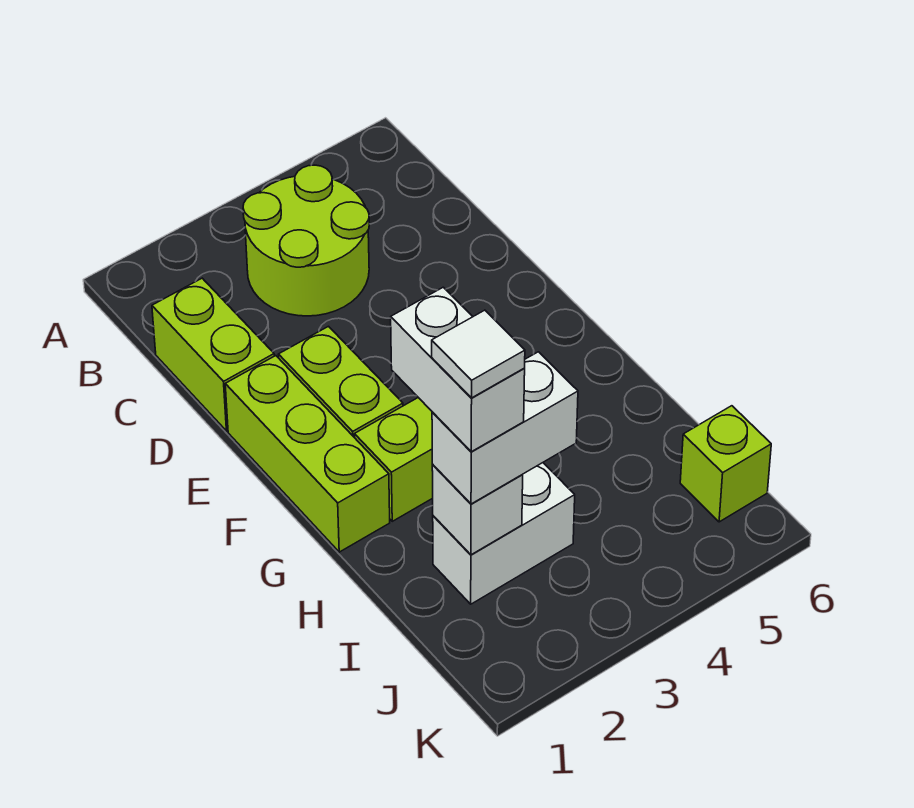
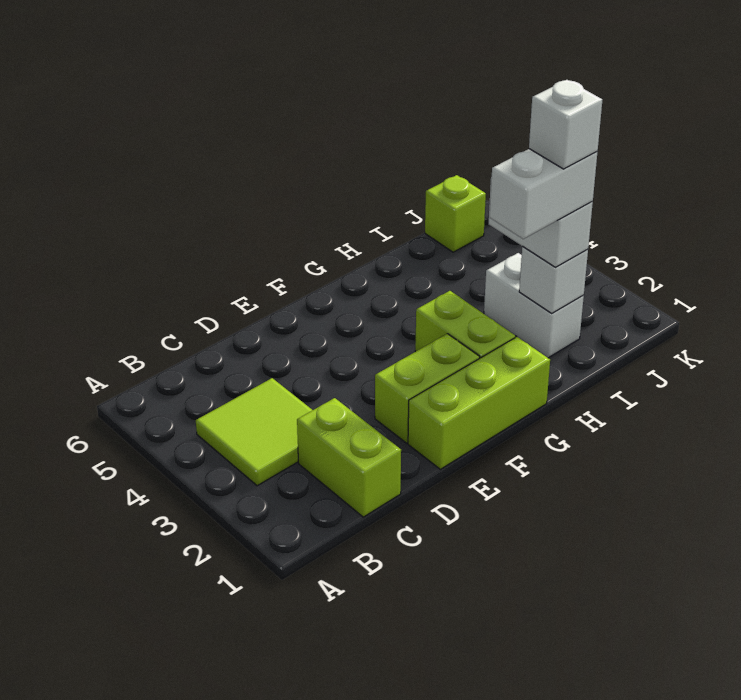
lime round brick B3:C4 level 1 -> lime tile B3:C4 level 1
lime brick C1:D1 level 1 -> lime brick C1:C2 level 1
white tile I2 level 5 -> white brick I2 level 5

